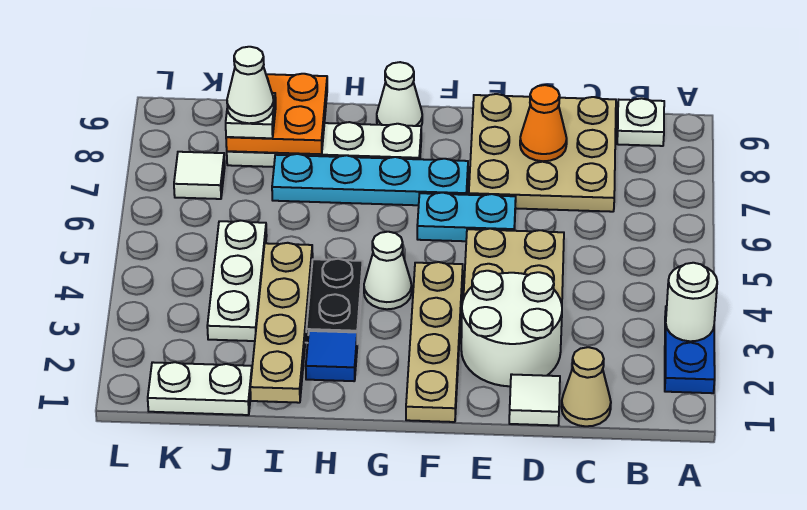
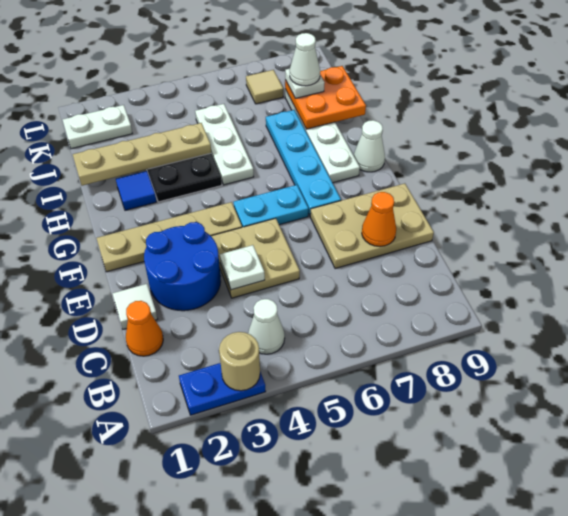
white round brick A3 level 2 -> tan round brick A3 level 2
white plate B9 level 1 -> white plate D4 level 2
tan cone C1 level 1 -> orange cone C1 level 1
tan plate C7:E9 level 1 -> tan plate D7:E9 level 1
white round brick D2:E3 level 1 -> blue round brick D2:E3 level 1
cyan plate E6:F6 level 1 -> cyan plate F5:F6 level 1
white cone G4 level 1 -> white cone B4 level 1
white plate J1:K1 level 1 -> white plate K1:K2 level 1
white plate J3:J5 level 1 -> white plate H5:J5 level 1
white tile K7 level 1 -> tan tile K7 level 1

